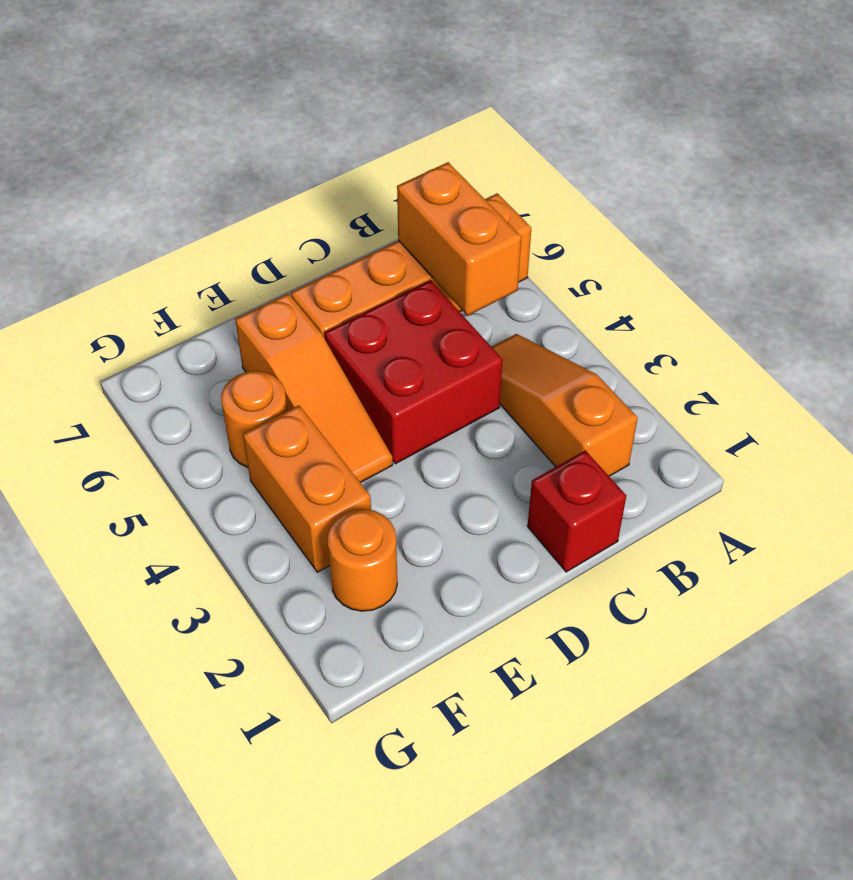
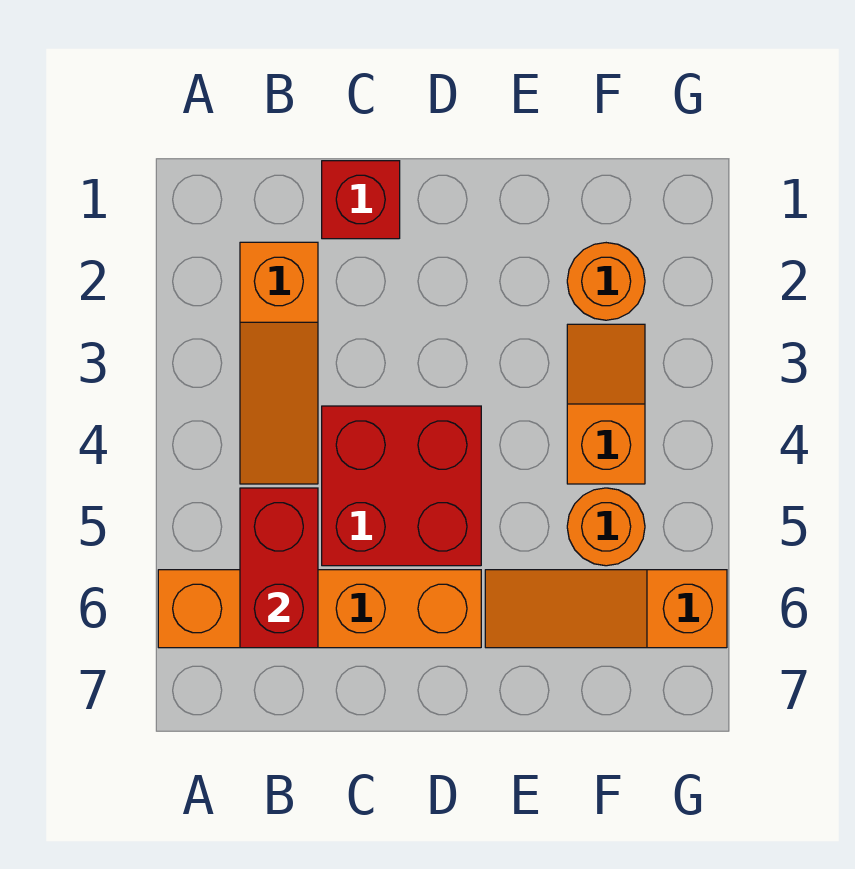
orange brick B5:B6 level 2 -> red brick B5:B6 level 2
orange slope E4:E6 level 1 top 6 -> orange slope E6:G6 level 1 top G
orange brick F3:F4 level 1 -> orange slope F3:F4 level 1 top 4

